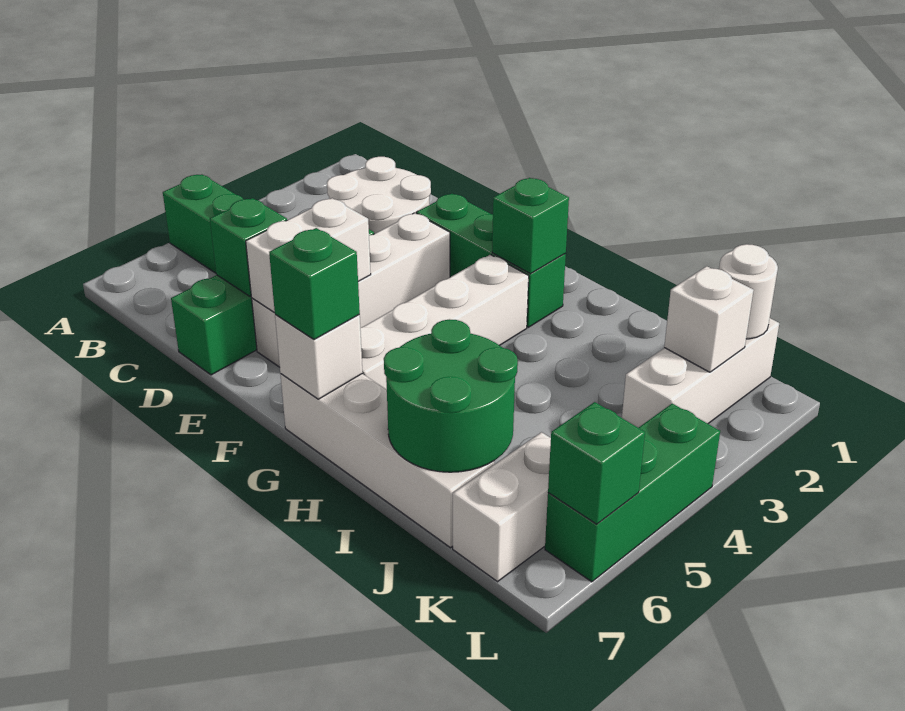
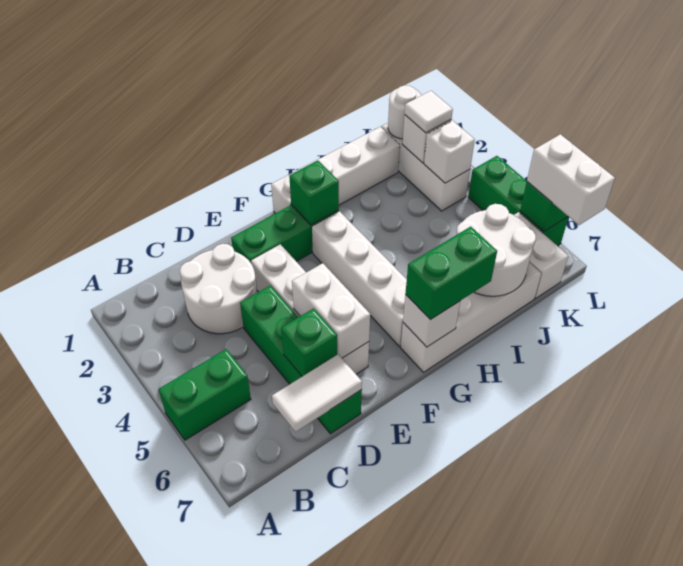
none -> white tile C7:D7 level 2
none -> white brick G1:J1 level 1
green brick G7 level 3 -> green brick G7:H7 level 3
green round brick I6:J7 level 2 -> white round brick I6:J7 level 2
none -> white tile K2 level 3
none -> white brick K3 level 2
none -> white brick L6:L7 level 3

